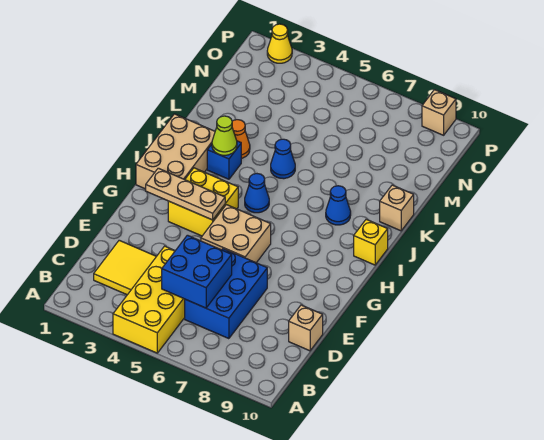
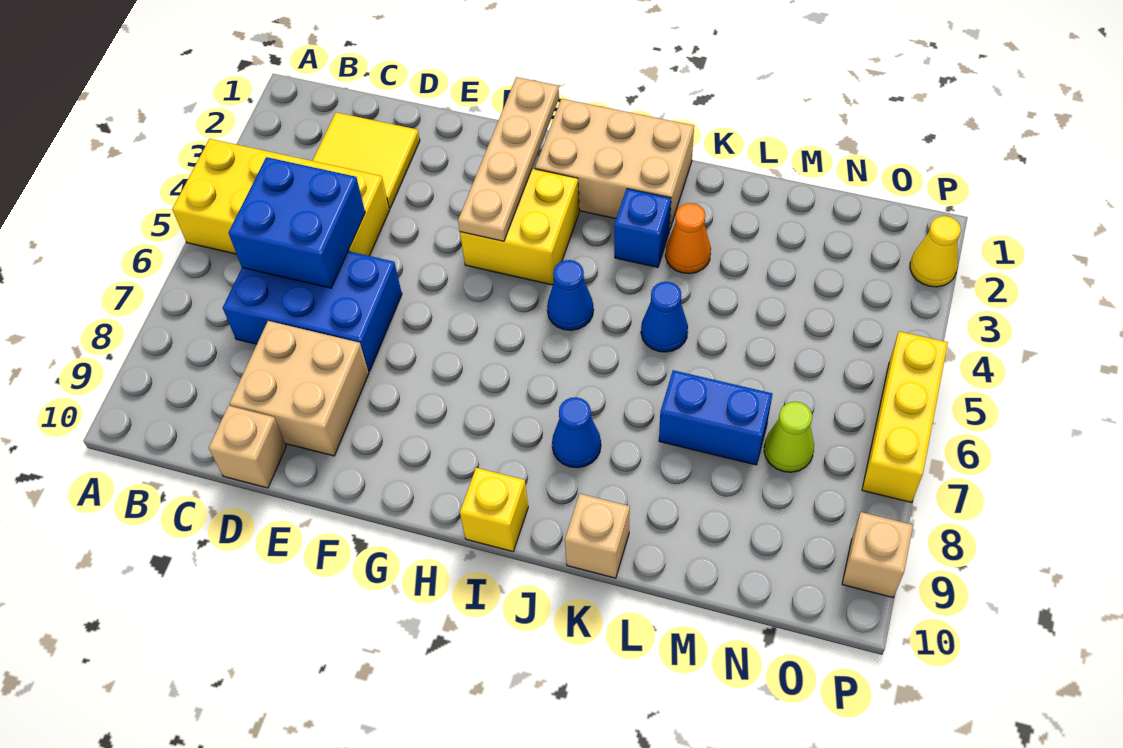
tan brick F5:G6 level 1 -> tan brick D8:E9 level 1
tan plate G2:G4 level 2 -> tan plate G1:G4 level 2
lime cone J3 level 2 -> lime cone N7 level 1
none -> blue brick L7:M7 level 1
none -> yellow brick P5:P7 level 1

